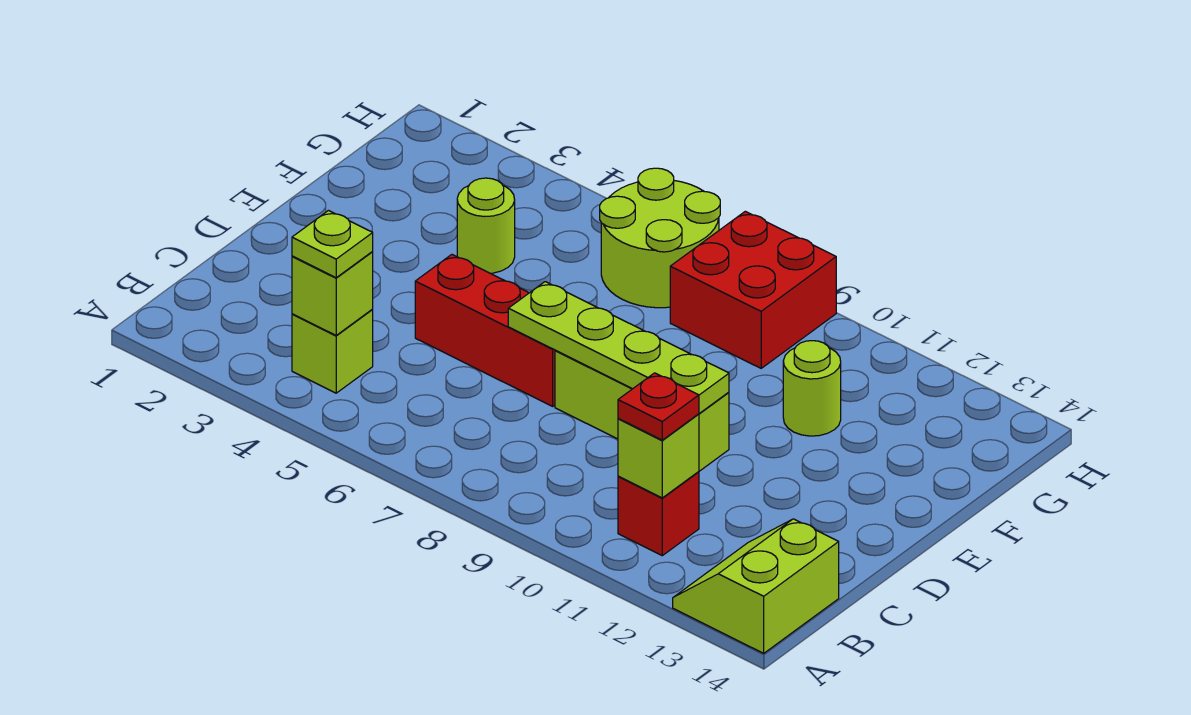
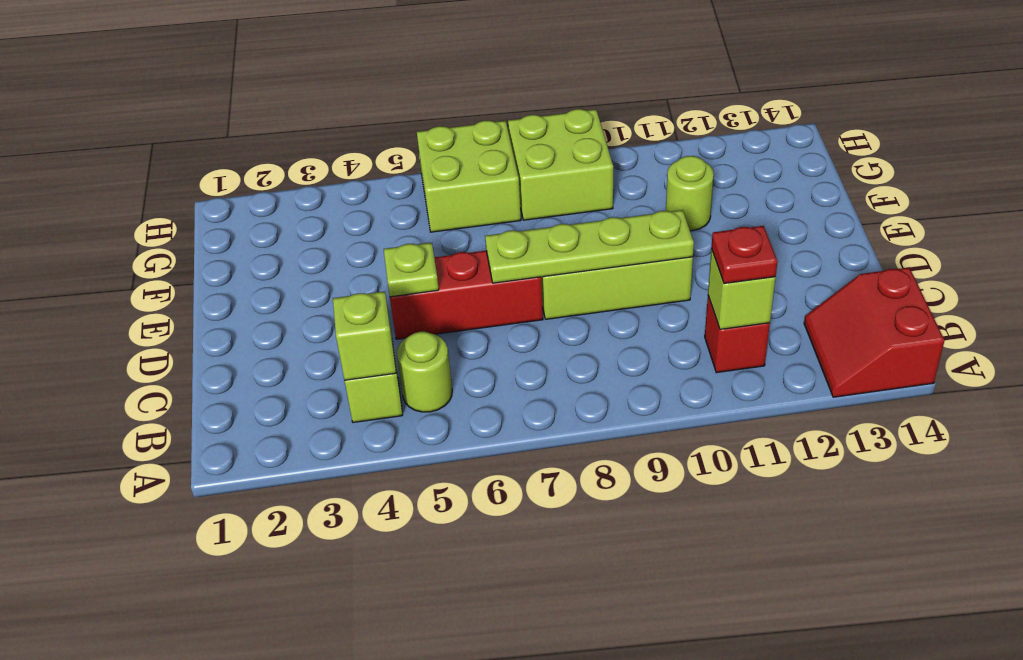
lime slope A13:B14 level 1 top 14 -> red slope A13:B14 level 1 top 14
lime plate B4 level 3 -> lime plate D5 level 2
lime round brick F4 level 1 -> lime round brick B5 level 1
lime round brick G6:H7 level 1 -> lime brick G6:H7 level 1
red brick G8:H9 level 1 -> lime brick G8:H9 level 1

